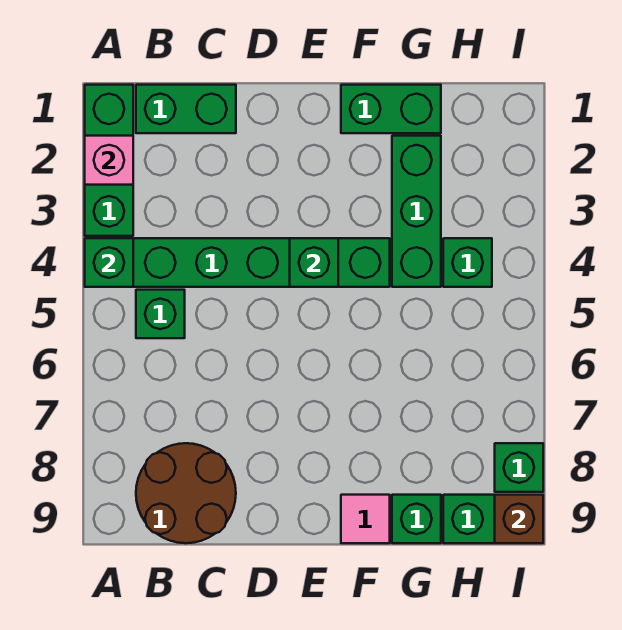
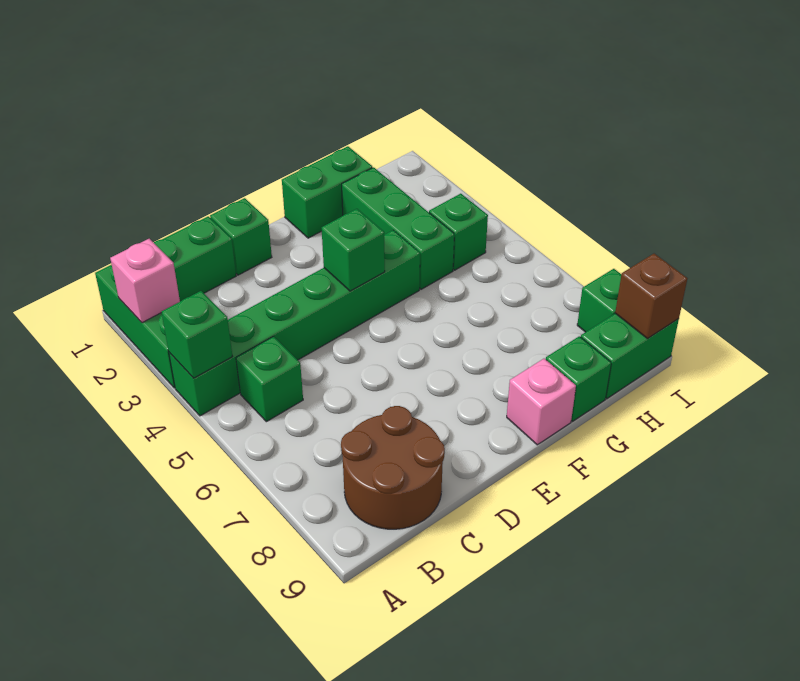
none -> green brick D1 level 1
pink tile F9 level 1 -> pink brick F9 level 1

